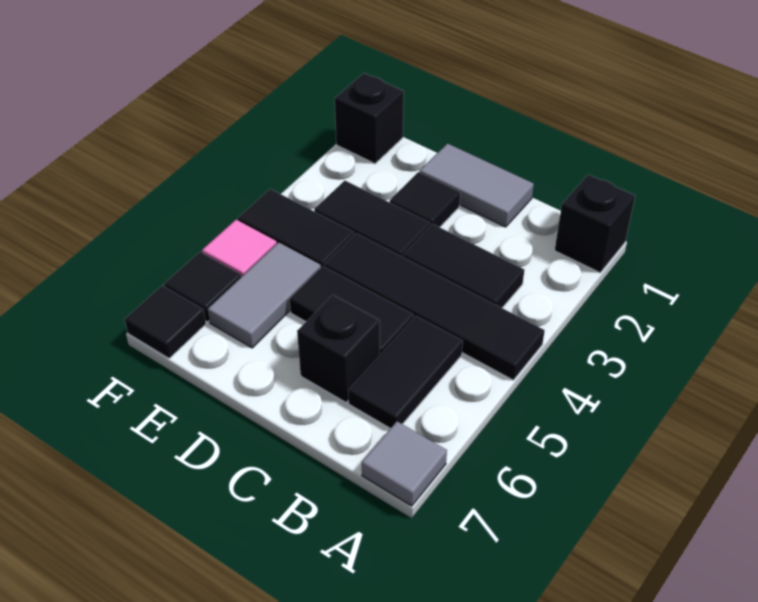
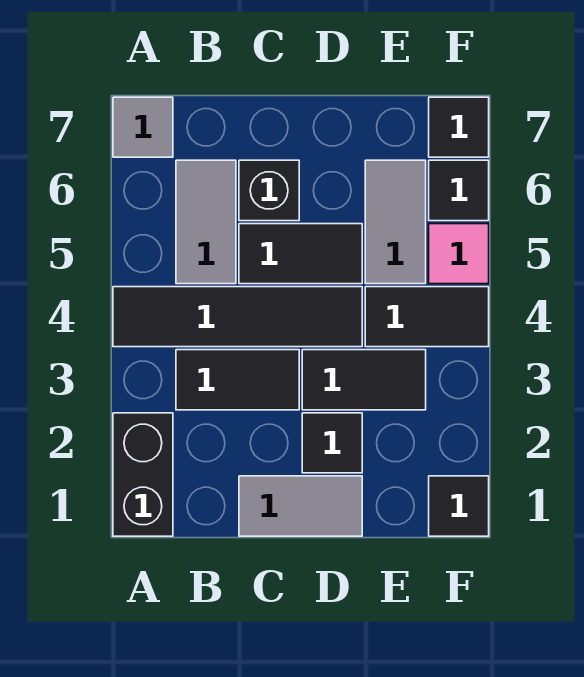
black brick A1 level 1 -> black brick A1:A2 level 1
black tile B5:B6 level 1 -> grey tile B5:B6 level 1
black brick F1 level 1 -> black tile F1 level 1

